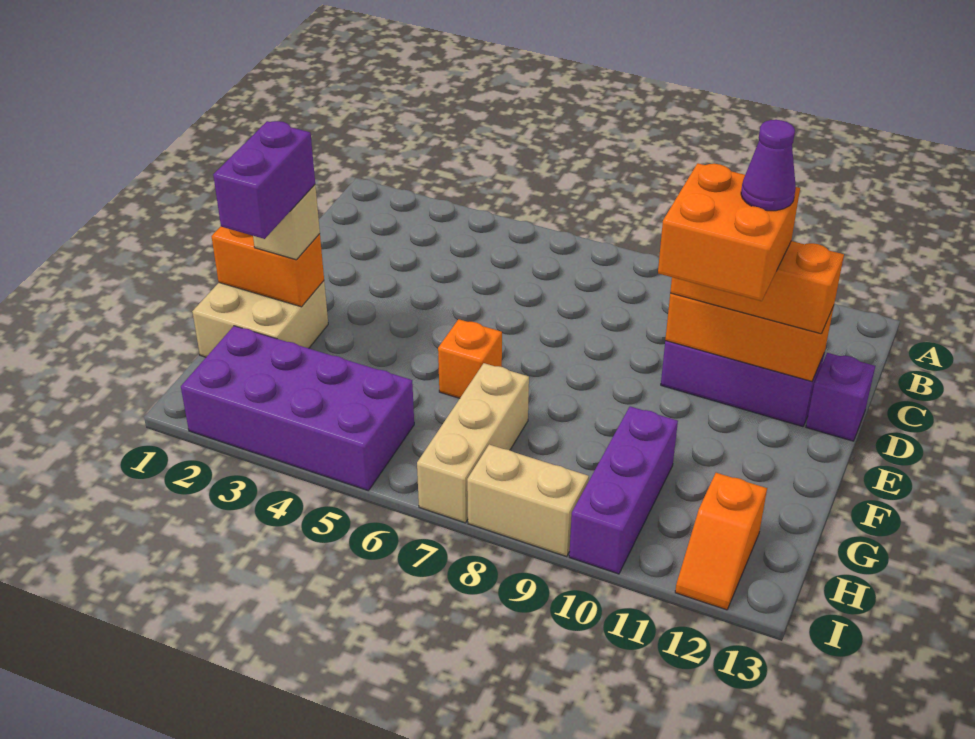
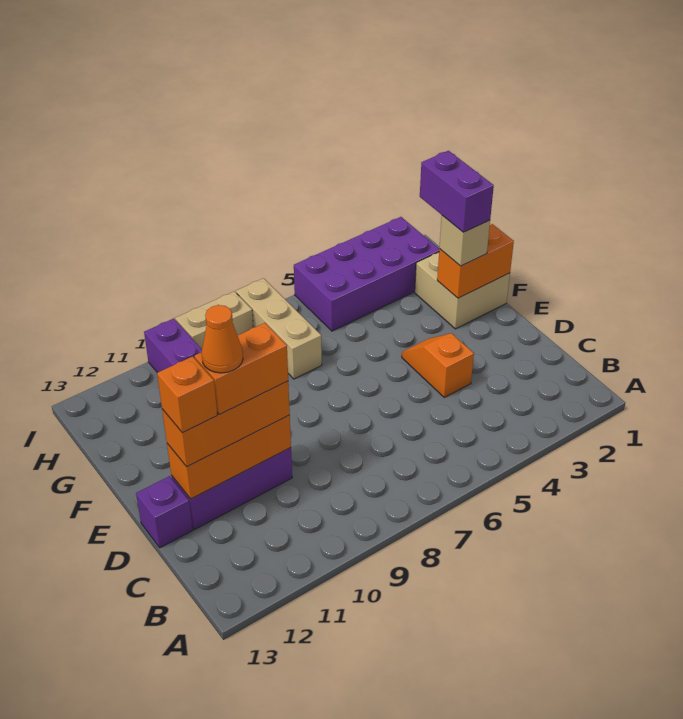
orange brick D10:E11 level 4 -> orange brick D10:D11 level 4
purple cone D11 level 5 -> orange cone D11 level 5
orange brick F6 level 1 -> orange brick D12 level 4
orange slope H12:I12 level 1 top H -> orange slope D4:E4 level 1 top D

